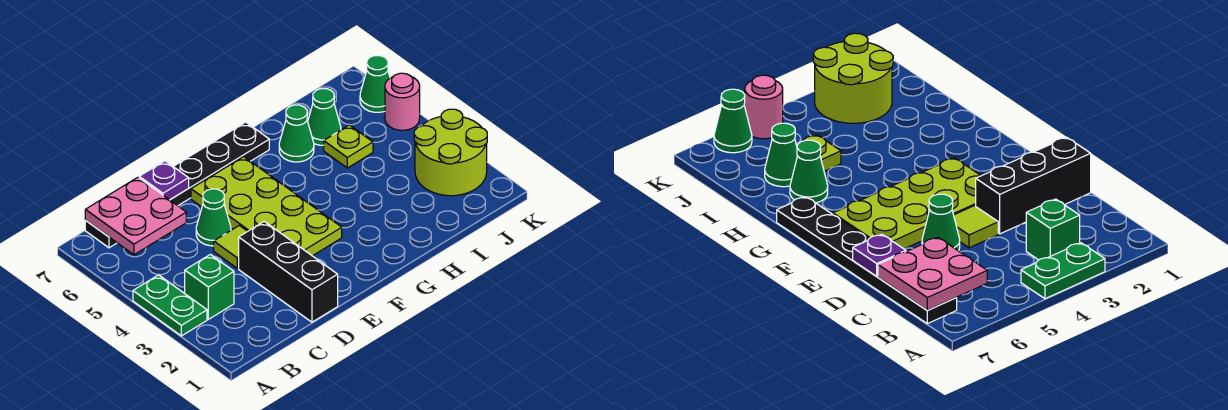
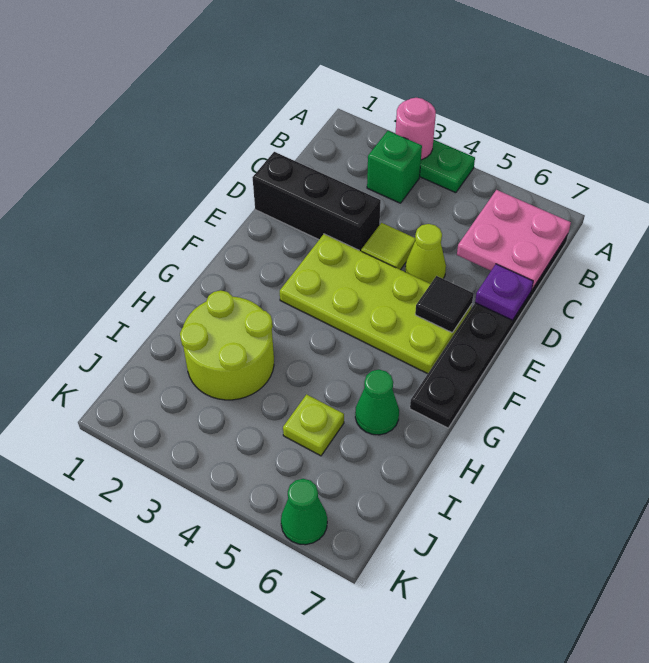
green cone D5 level 1 -> lime cone D5 level 1
none -> black tile E6 level 2
green cone I6 level 1 -> none
lime round brick J2:K3 level 1 -> lime round brick H2:I3 level 1
pink round brick K5 level 1 -> pink round brick A3 level 2

